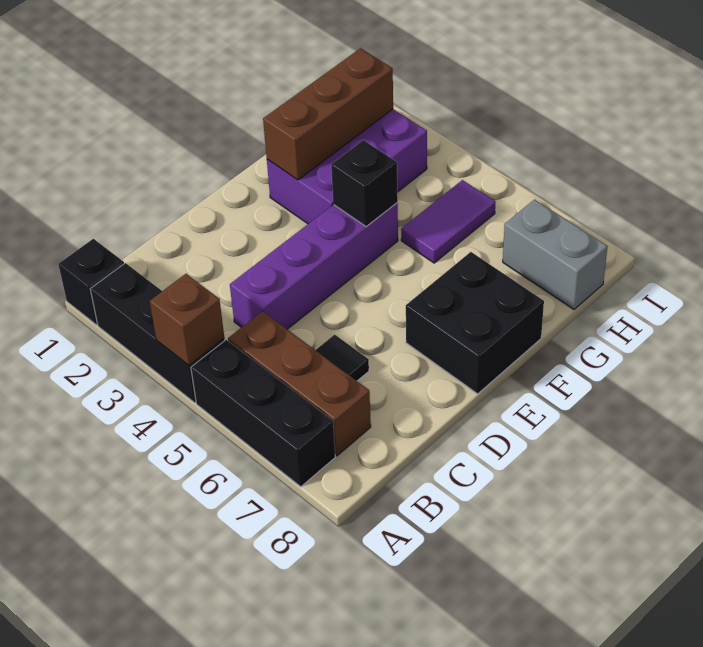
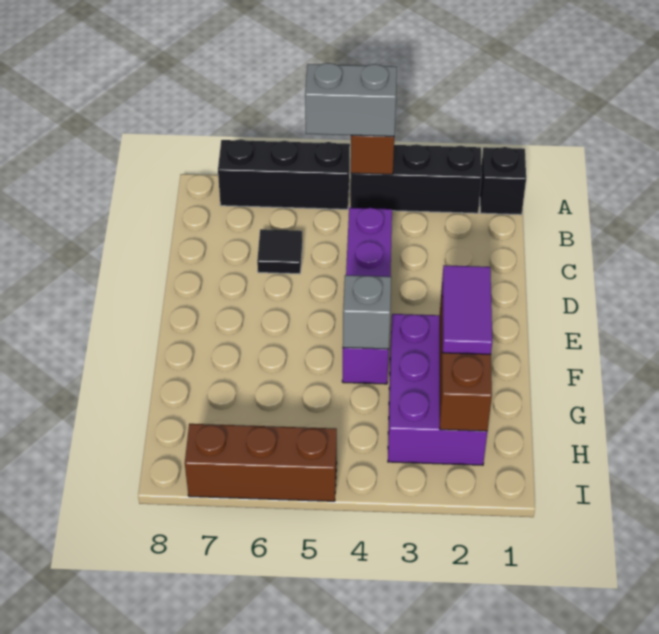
brown brick B5:B7 level 1 -> brown brick I5:I7 level 1
black brick E7:F8 level 1 -> none
black brick F4 level 2 -> grey brick F4 level 2
purple tile G5:H5 level 1 -> purple tile F2:G2 level 3
grey brick H7:H8 level 1 -> grey brick A4:A5 level 3

